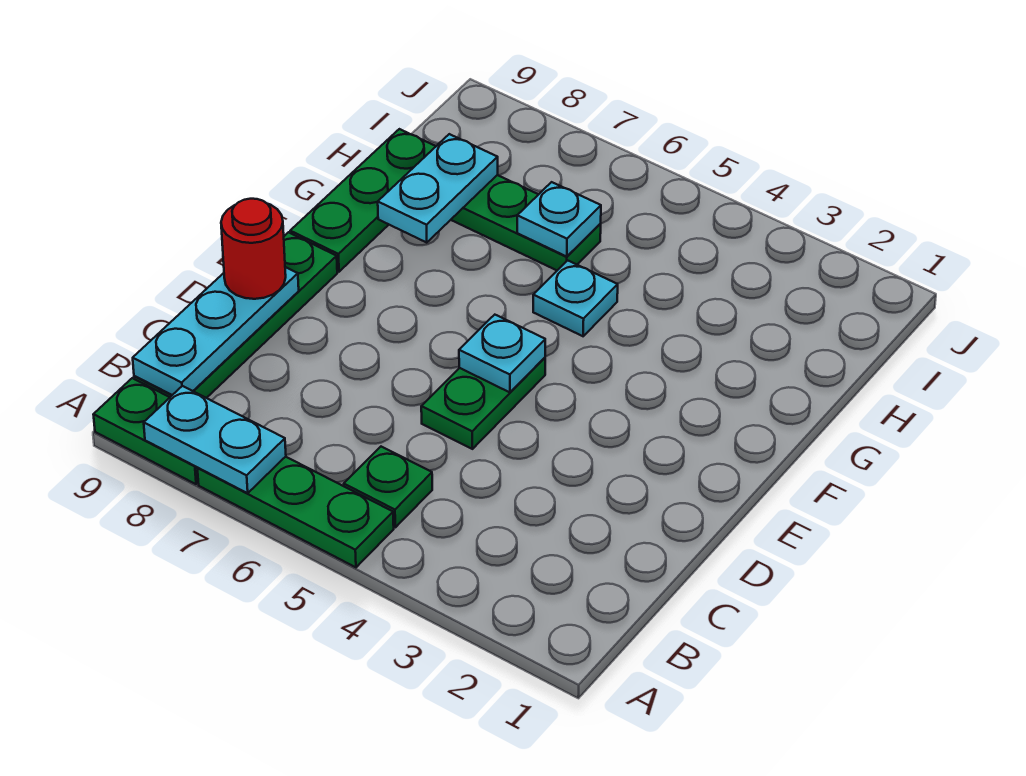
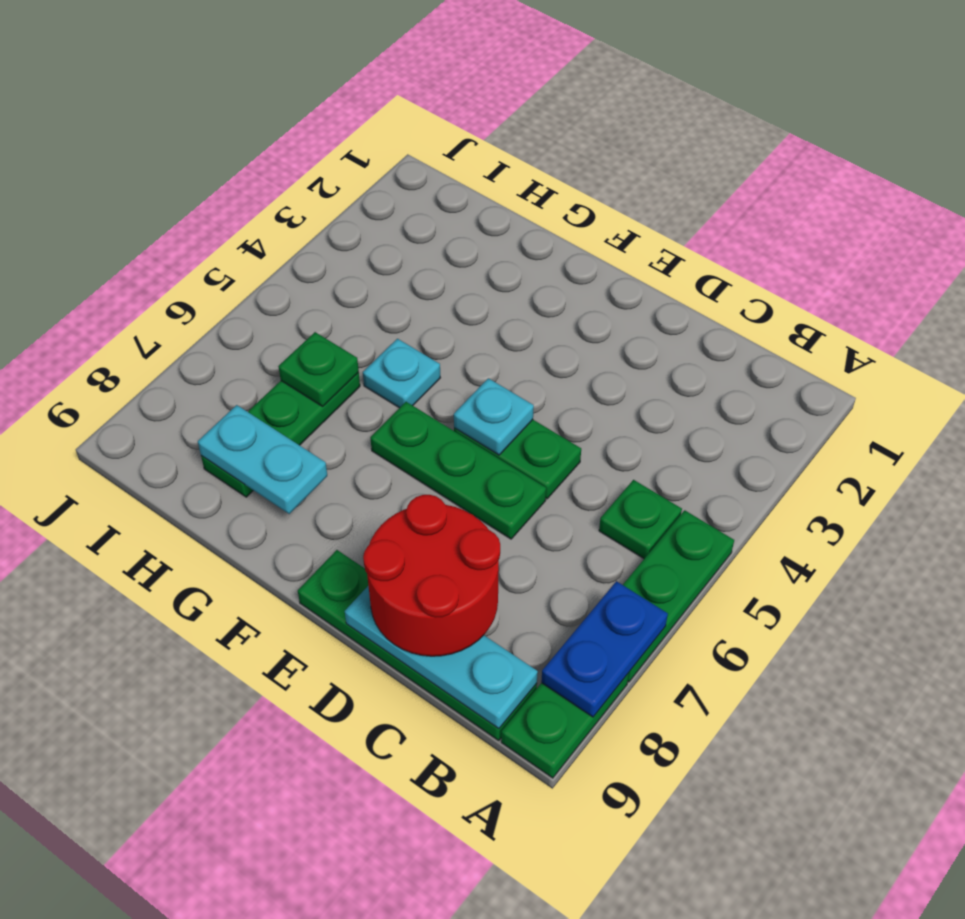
cyan plate A7:A8 level 2 -> blue plate A7:A8 level 2
red round brick D9 level 3 -> red round brick C8:D9 level 3
green plate F9:H9 level 1 -> green plate D6:F6 level 1
cyan plate H6 level 2 -> green plate H6 level 2

